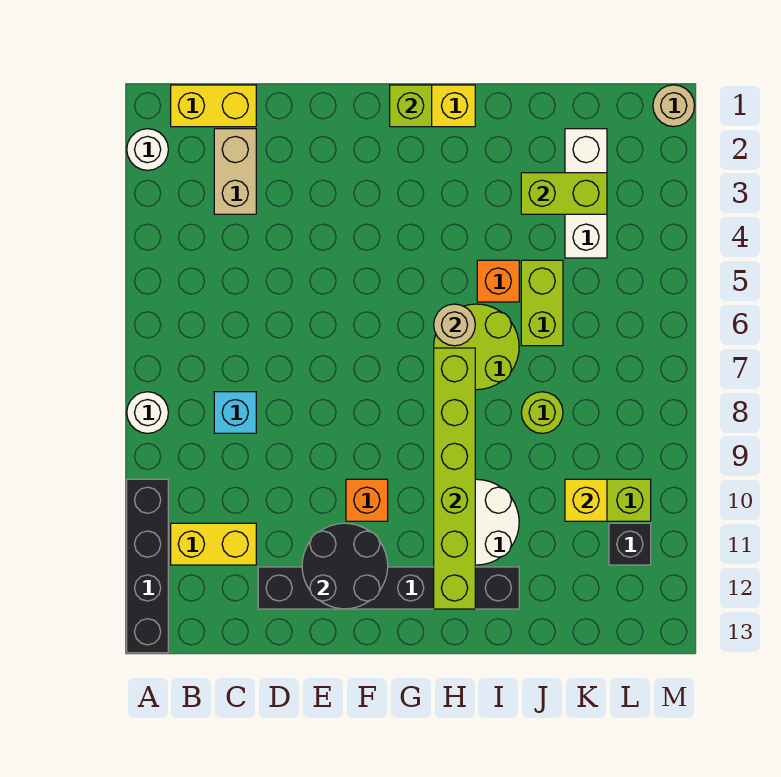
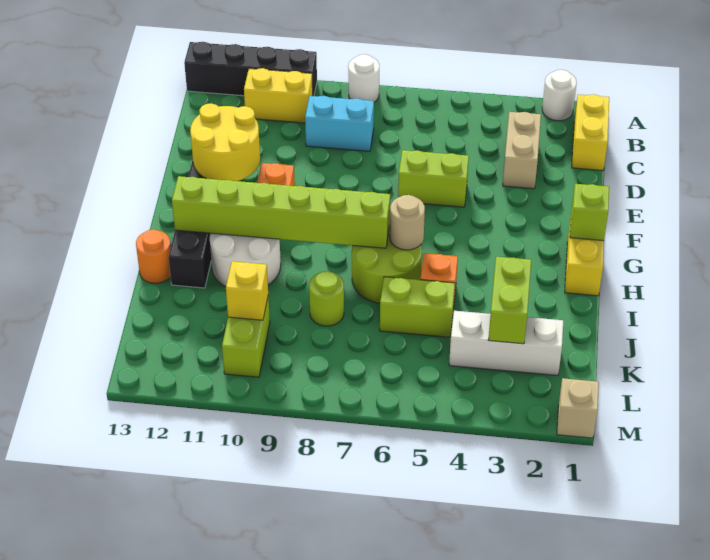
yellow brick B11:C11 level 1 -> yellow brick B10:B11 level 1
tan brick C2:C3 level 1 -> tan brick C3:D3 level 1
cyan brick C8 level 1 -> cyan brick C8:C9 level 1
none -> lime brick E5:E6 level 1
black round brick E11:F12 level 2 -> yellow round brick E11:F12 level 2
none -> orange round brick I13 level 1
black brick L11 level 1 -> none
tan round brick M1 level 1 -> tan brick M1 level 1

